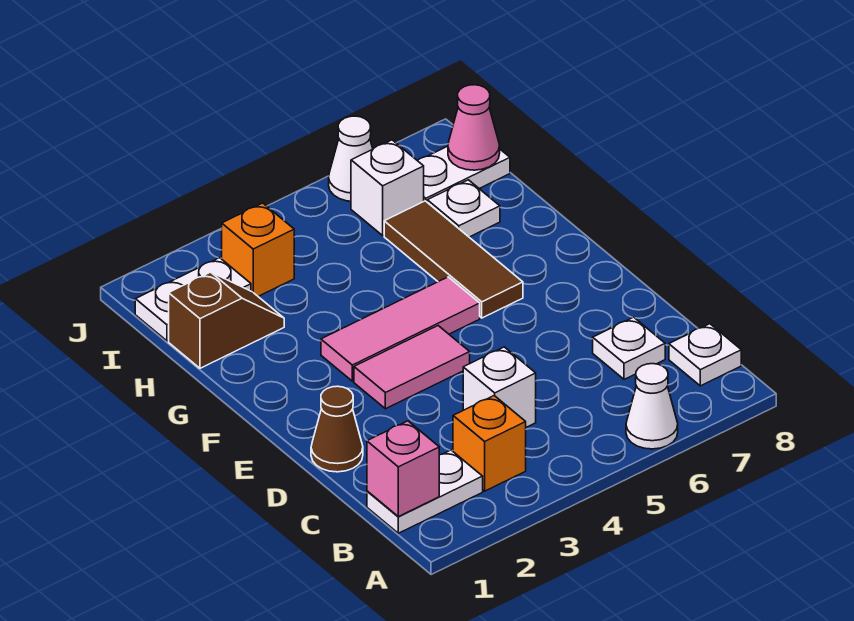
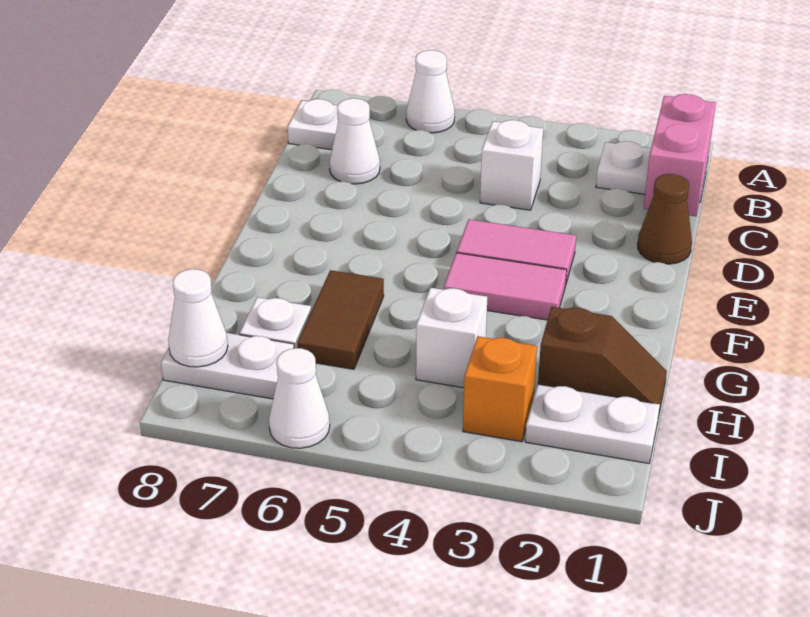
pink brick B1 level 2 -> pink brick B1:C1 level 2
orange brick B3 level 1 -> none
white plate C7 level 1 -> white cone C7 level 1
pink tile F3:F5 level 1 -> pink tile F3:F4 level 1
brown tile F6:H6 level 1 -> brown tile G6:H6 level 1
brown slope H1:H2 level 1 top 1 -> brown slope H1:H2 level 1 top 2
white brick I6 level 1 -> white brick H4 level 1
pink cone I8 level 2 -> white cone I8 level 2

